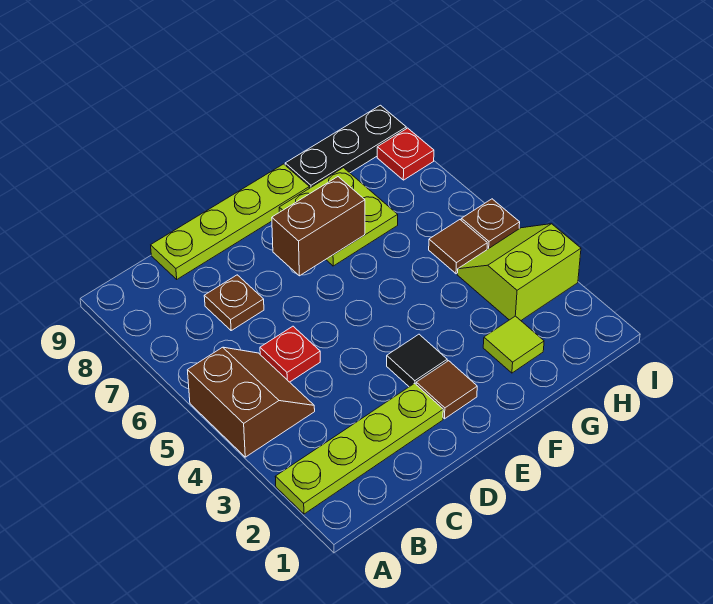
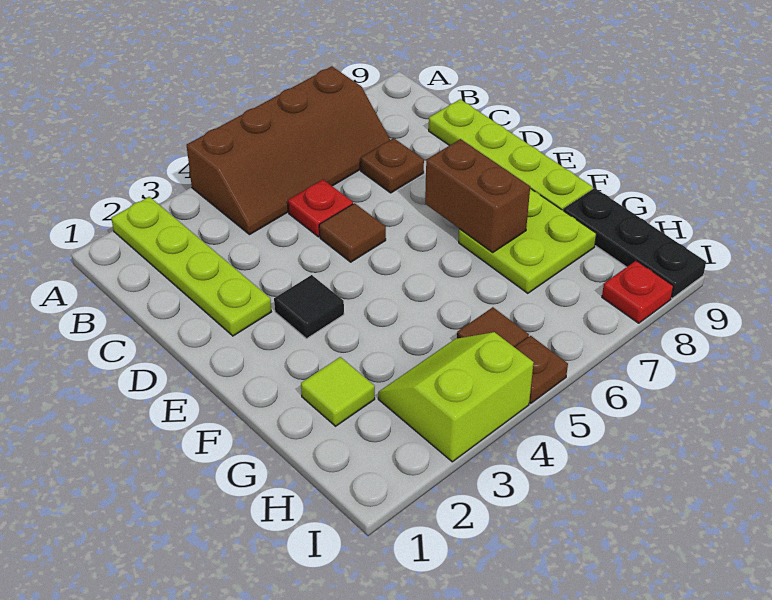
brown slope A4:B5 level 1 top A -> brown slope A4:B7 level 1 top A
brown tile E2 level 1 -> brown tile D5 level 1
lime slope H3:I4 level 1 top 3 -> lime slope H3:I4 level 1 top I

